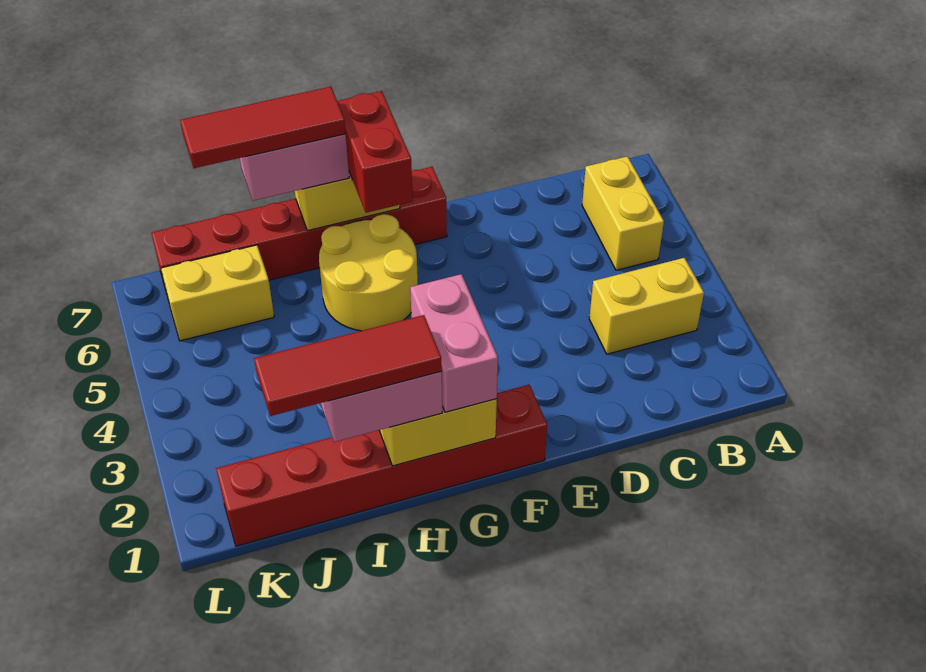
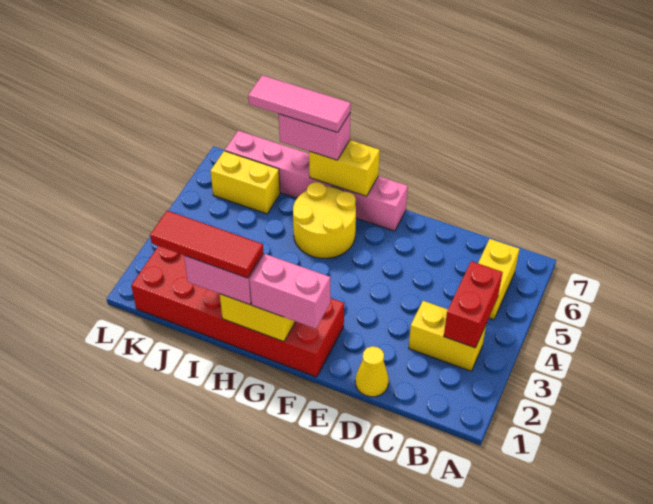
none -> yellow cone D1 level 1
red brick F1:K1 level 1 -> red brick F1:K2 level 1
red brick F7:K7 level 1 -> pink brick F7:K7 level 1
pink brick G1:G2 level 3 -> pink brick F1:G1 level 3
red brick G6:G7 level 3 -> red brick B3:B4 level 2
red tile H7:J7 level 4 -> pink tile H7:J7 level 4

